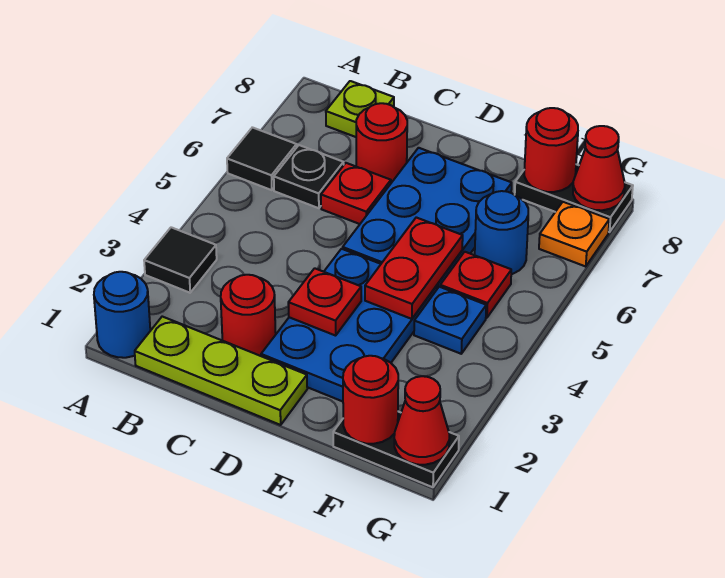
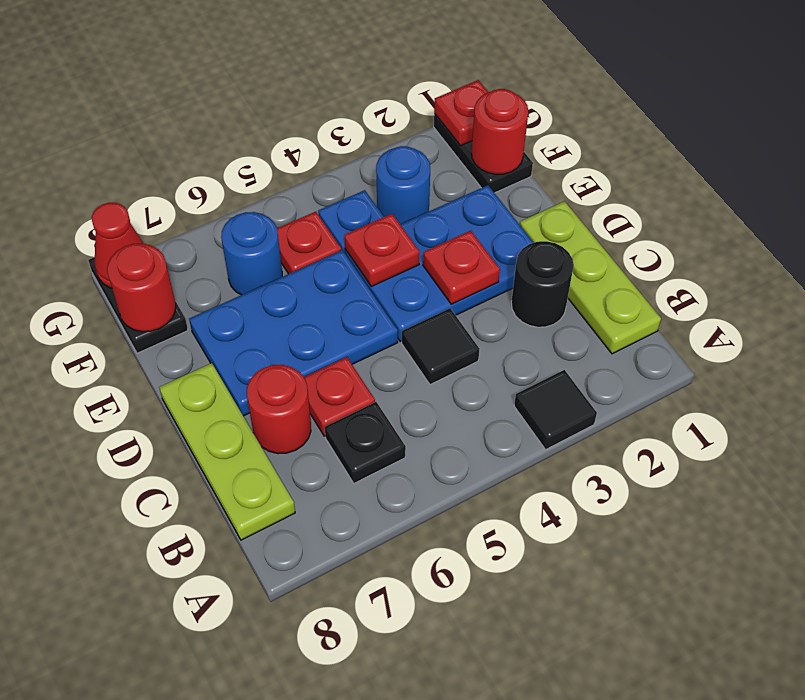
blue round brick A1 level 1 -> blue round brick F3 level 1
black tile A6 level 1 -> black tile C4 level 1
lime plate B8 level 1 -> lime plate B8:D8 level 1
red round brick C2 level 1 -> black round brick C2 level 1
red plate E4:E5 level 2 -> red plate E4 level 2
red cone G1 level 2 -> red plate G1 level 2
orange plate G7 level 1 -> none

